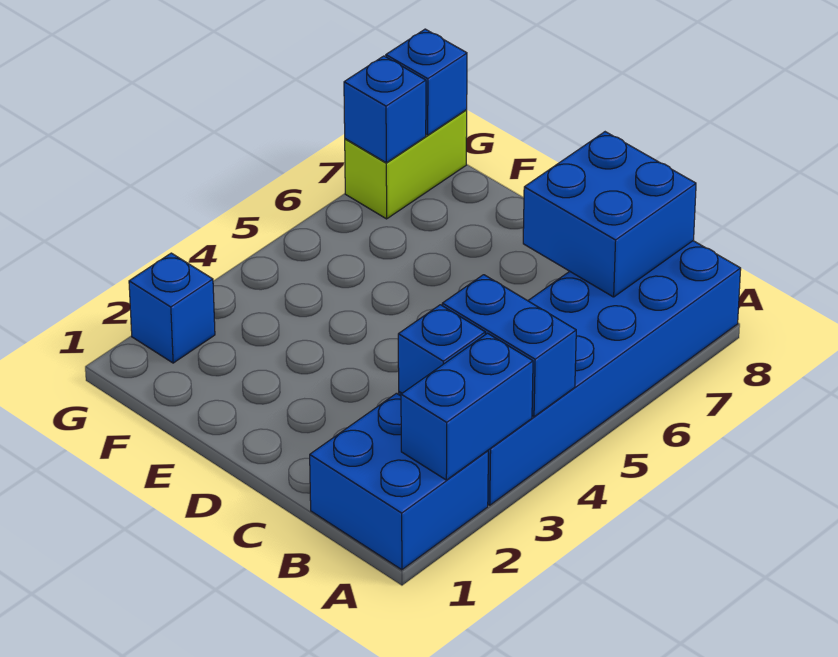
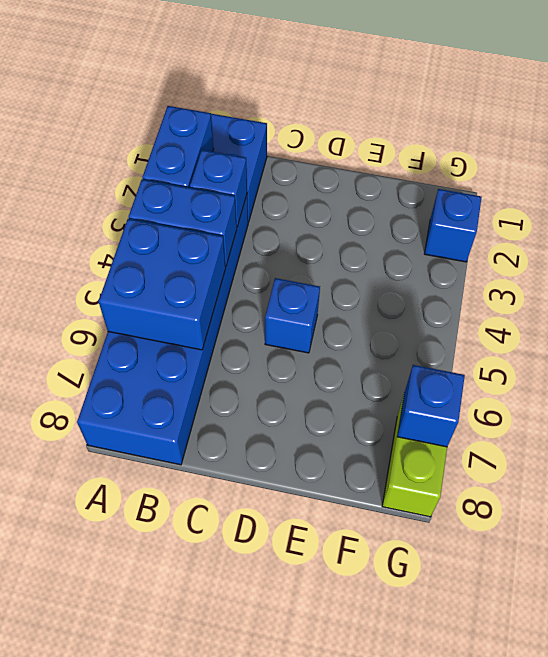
blue brick B7:C8 level 2 -> blue brick A5:B6 level 2
blue brick G8 level 2 -> blue brick D5 level 1

